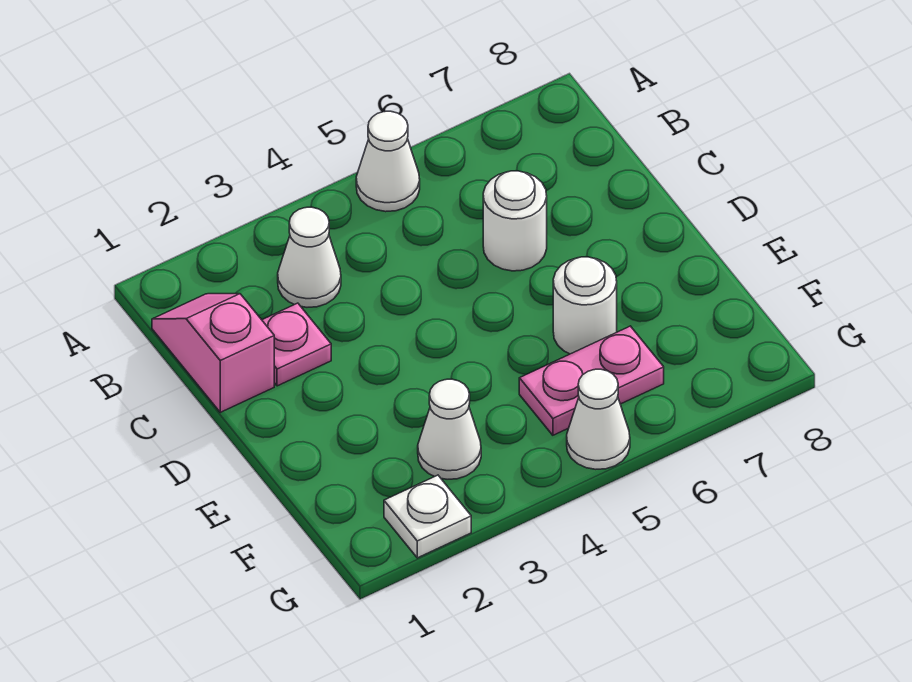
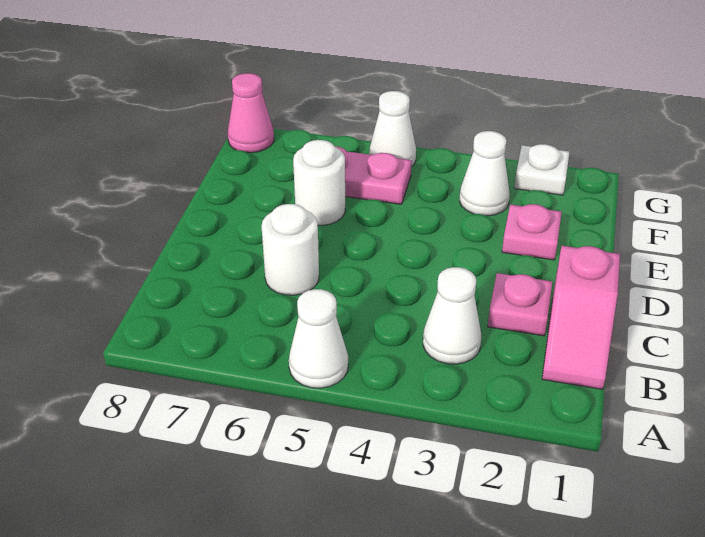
none -> pink plate E2 level 1
none -> pink cone G8 level 1

